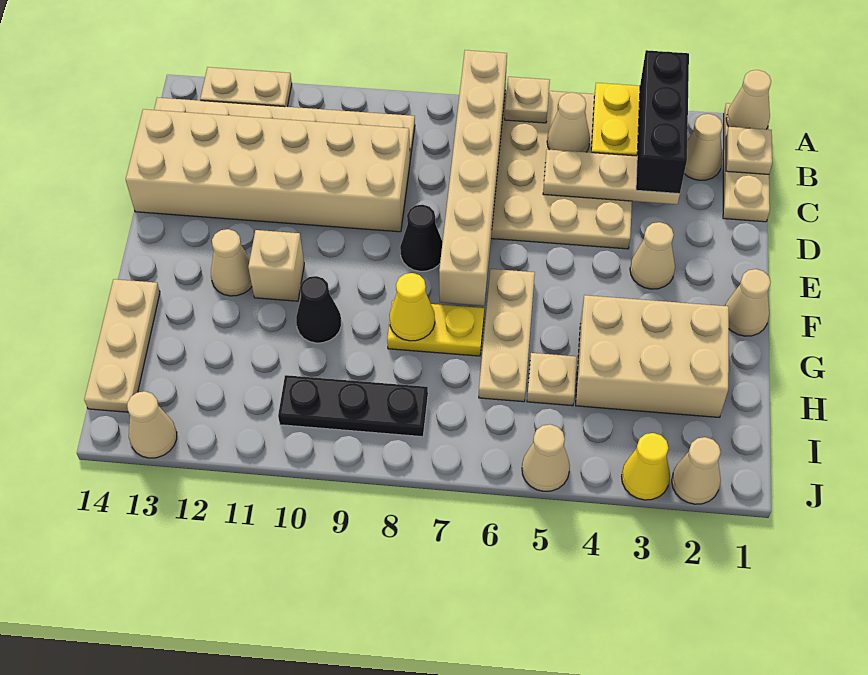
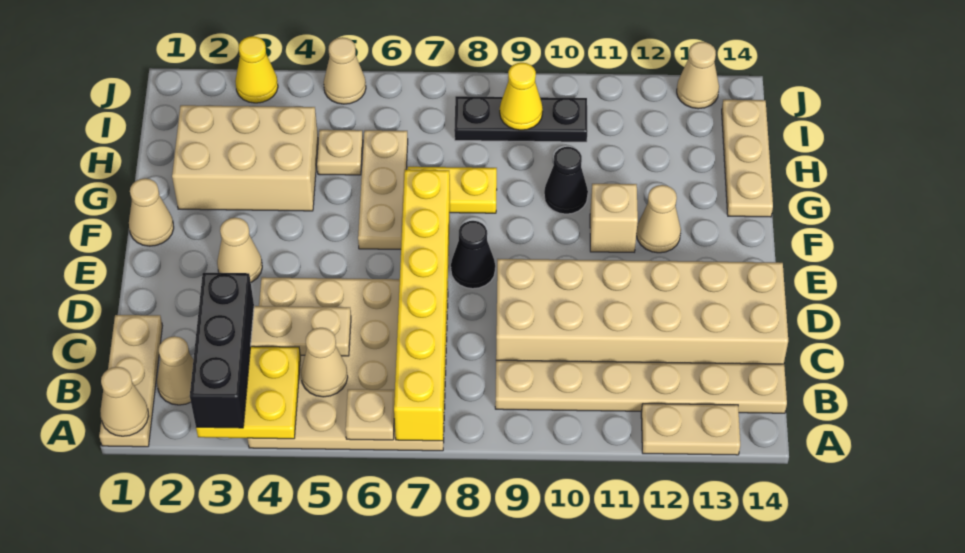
tan brick A7:F7 level 2 -> yellow brick A7:F7 level 2
tan plate B1 level 2 -> none
yellow cone G8 level 2 -> yellow cone I9 level 2
tan cone J2 level 1 -> none

